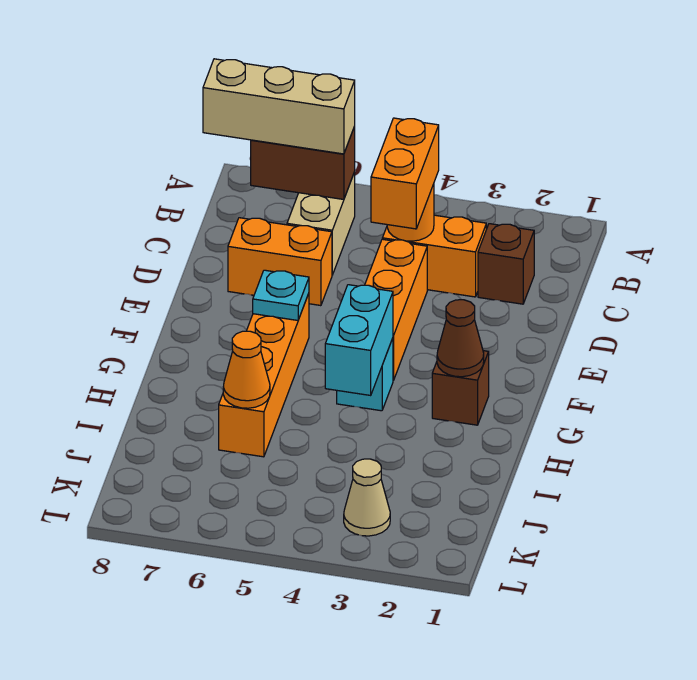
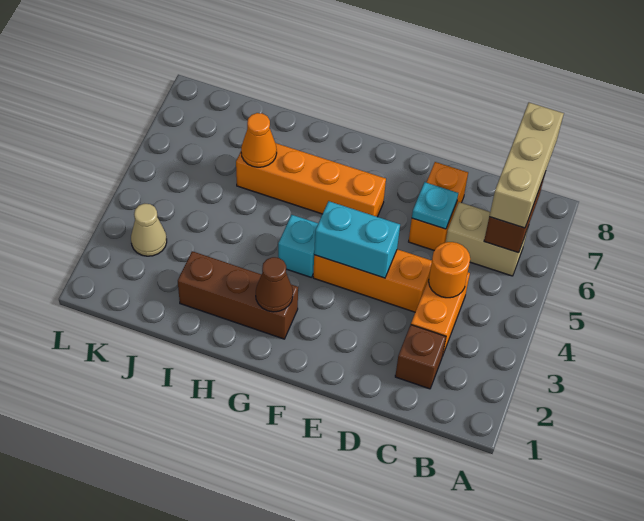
orange brick C4:D4 level 3 -> none
cyan plate F6 level 2 -> cyan plate D6 level 2
brown brick G2 level 1 -> brown brick G2:I2 level 1
cyan brick G4:H4 level 2 -> cyan brick E4:F4 level 2

